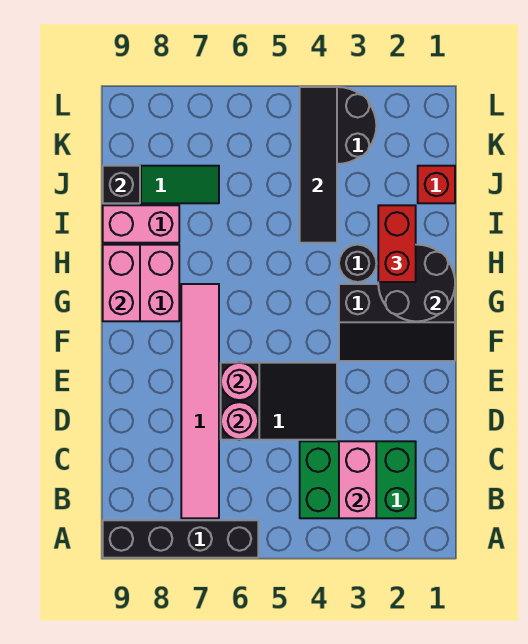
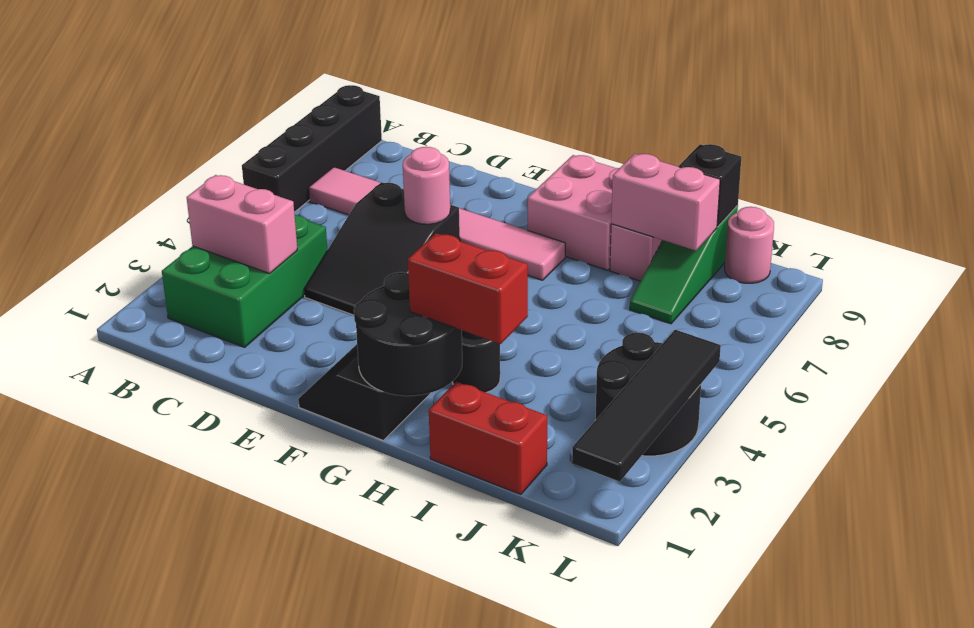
pink round brick D6 level 2 -> pink round brick K9 level 1
pink brick G9:H9 level 2 -> pink brick I8:J8 level 2
black tile I4:L4 level 2 -> black tile L1:L4 level 2
red brick J1 level 1 -> red brick I1:J1 level 1

